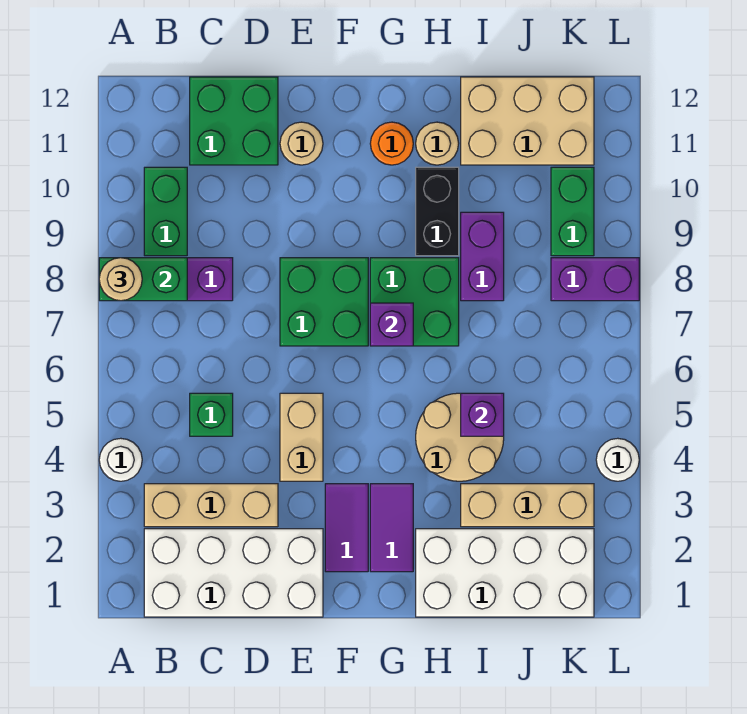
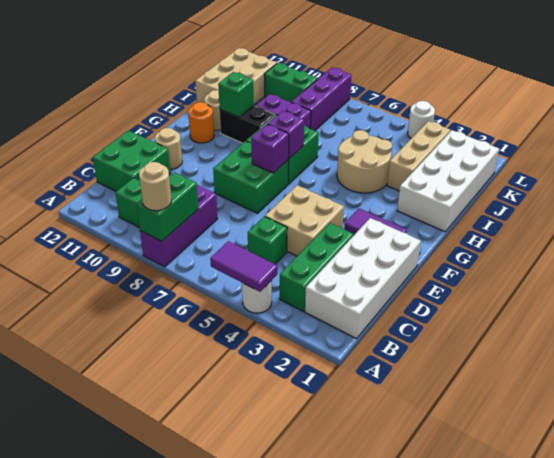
tan brick B3:D3 level 1 -> green brick B3:D3 level 1
tan brick E4:E5 level 1 -> tan brick D4:E5 level 1
purple tile G2:G3 level 1 -> purple tile A4:A5 level 2
none -> green brick H10 level 2
purple brick I5 level 2 -> purple brick F7 level 2
purple brick K8:L8 level 1 -> purple brick J8:L8 level 1

